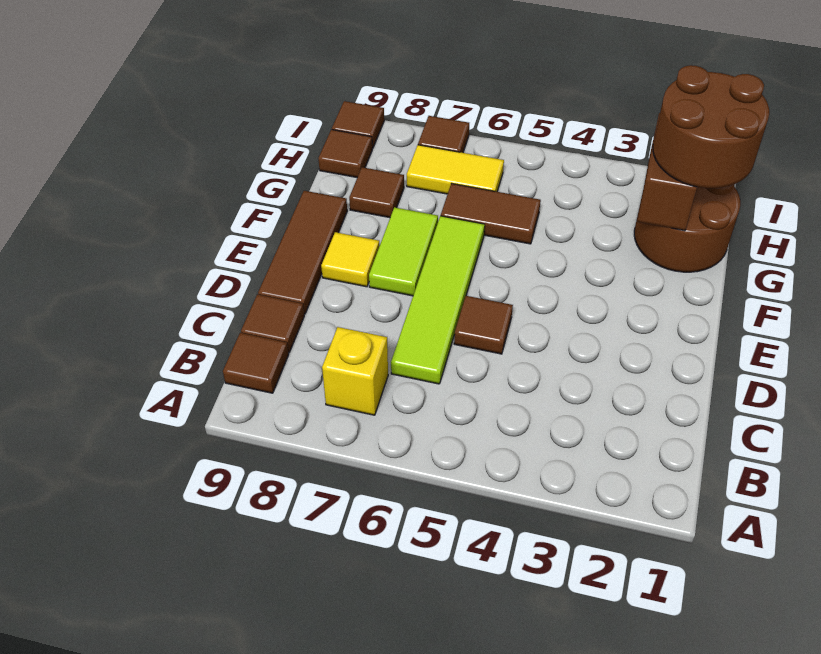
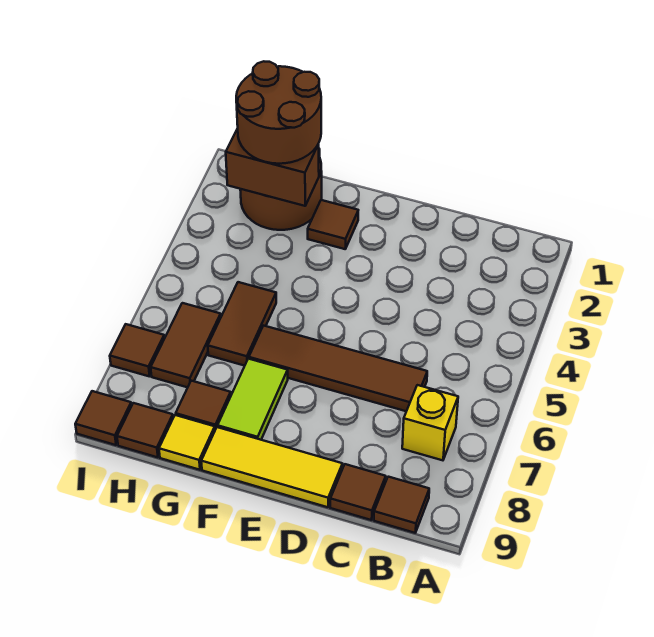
lime tile C6:F6 level 1 -> brown tile C6:F6 level 1
brown tile D5 level 1 -> brown tile F2 level 1
brown tile D9:F9 level 1 -> yellow tile D9:F9 level 1
lime tile E7:F7 level 1 -> lime tile F7:F8 level 1
yellow tile E8 level 1 -> yellow tile G9 level 1
yellow tile H6:H7 level 1 -> brown tile H6:H7 level 1

